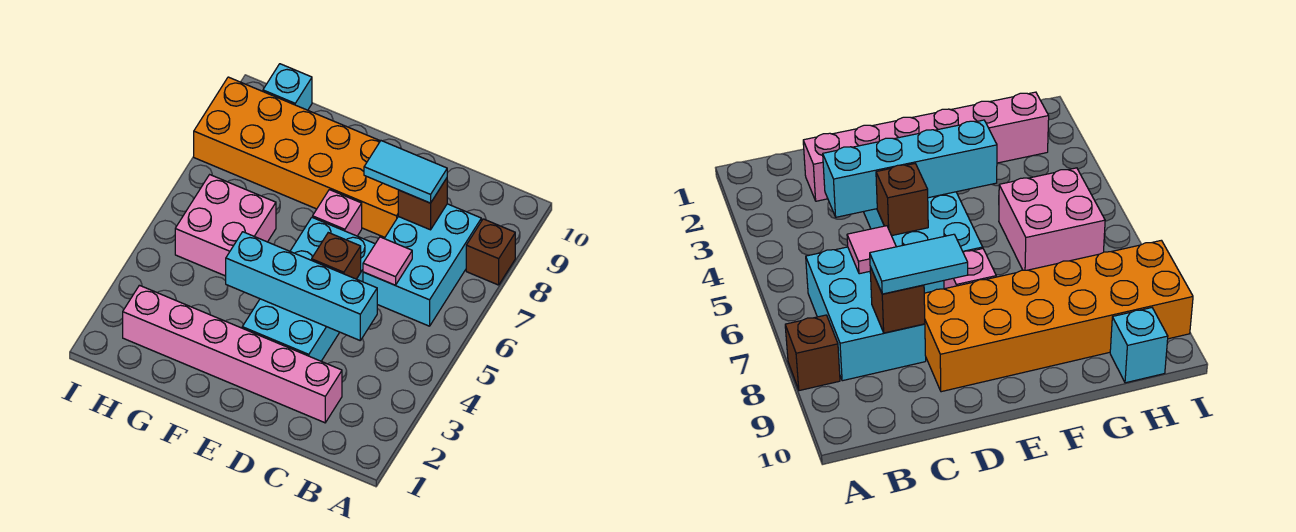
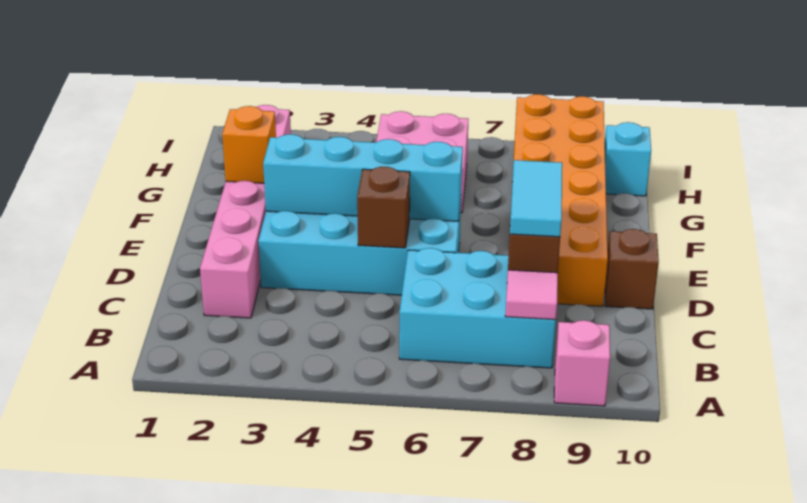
brown brick A8 level 1 -> brown brick D10 level 1
cyan brick C4:F4 level 2 -> cyan brick E3:E6 level 2
pink tile C6 level 2 -> pink tile B8 level 2
pink brick E7 level 1 -> pink brick A9 level 1
none -> orange brick F2 level 2

